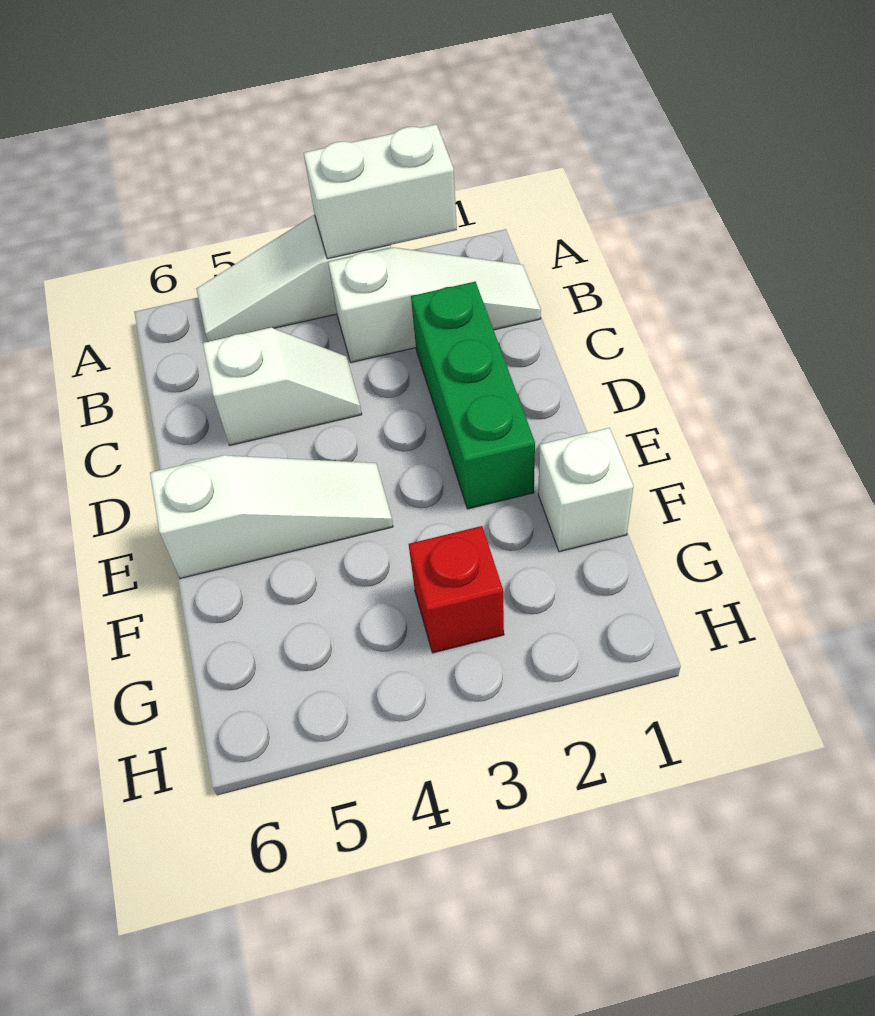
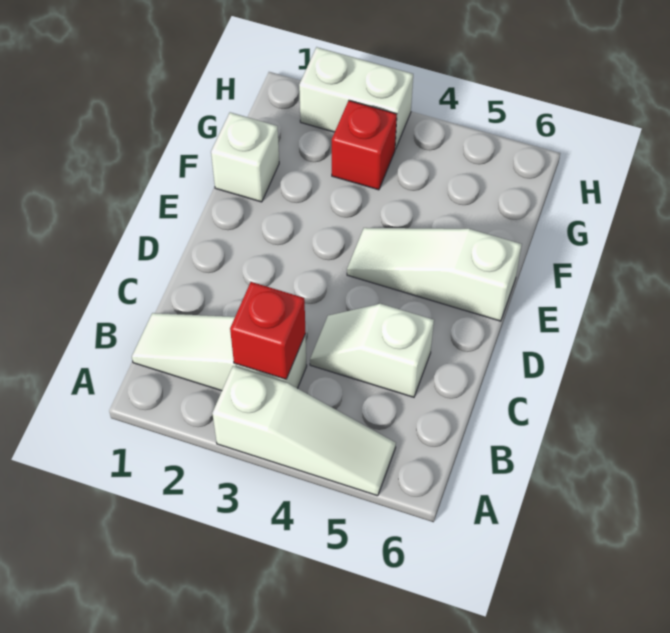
white brick A2:A3 level 2 -> white brick H2:H3 level 1
none -> red brick B3 level 2
green brick C2:E2 level 1 -> none

